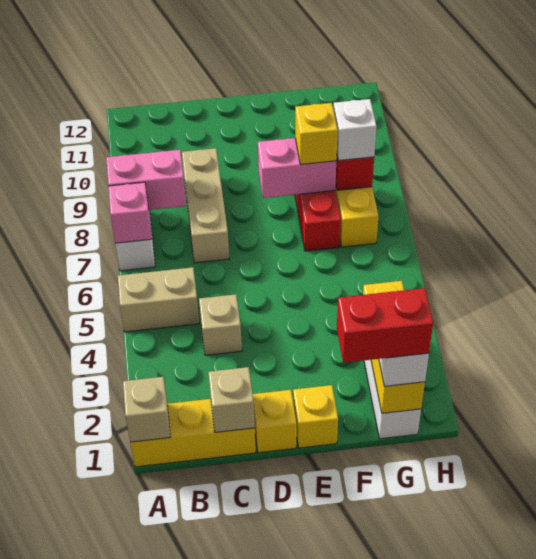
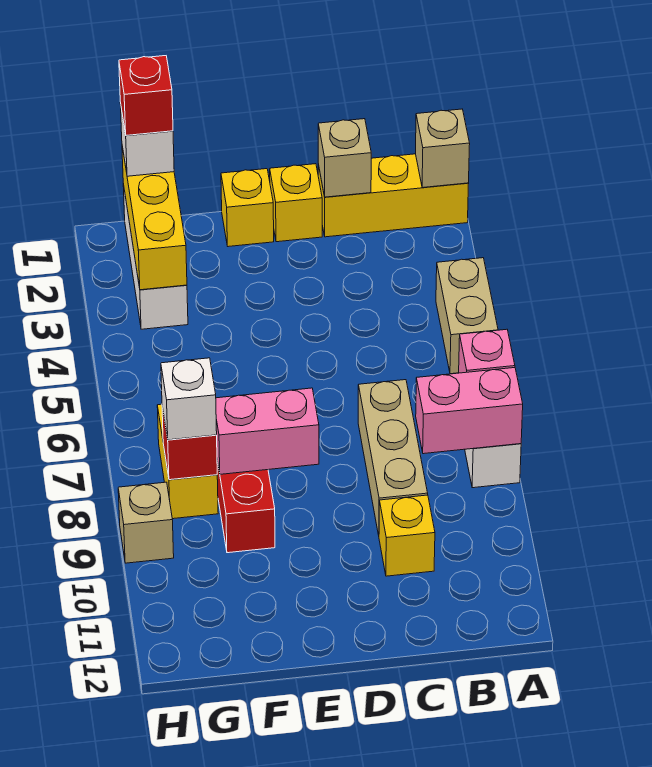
tan brick A5:B5 level 1 -> tan brick A4:A5 level 1
tan brick C4 level 1 -> tan brick H9 level 1
red brick F1:G1 level 4 -> red brick G1 level 4
yellow brick F8 level 3 -> yellow brick C10 level 1

